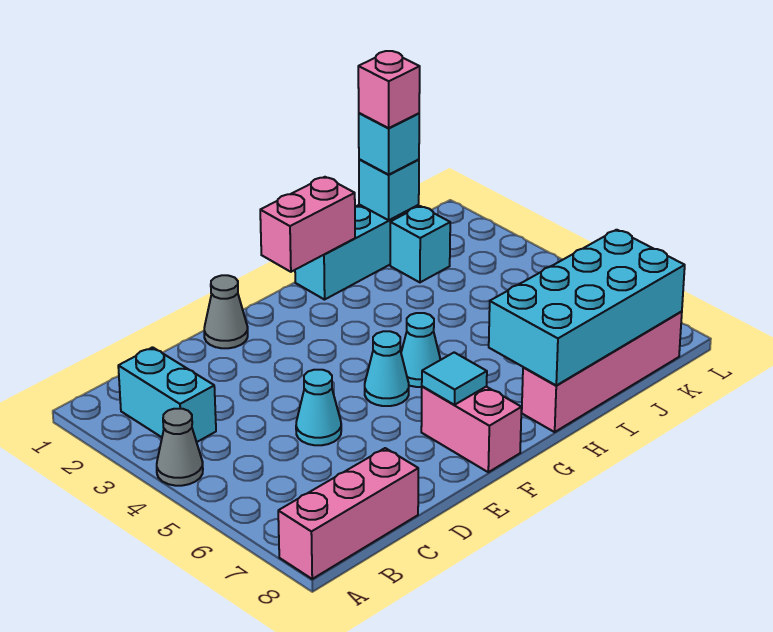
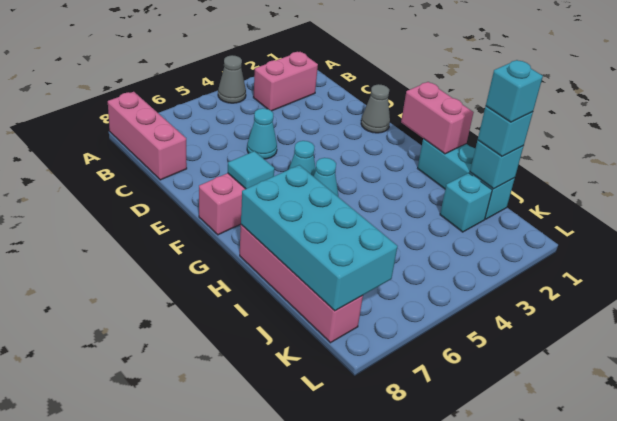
cyan brick B2:B3 level 1 -> pink brick B2:B3 level 1
pink brick J1 level 4 -> cyan brick J1 level 4

